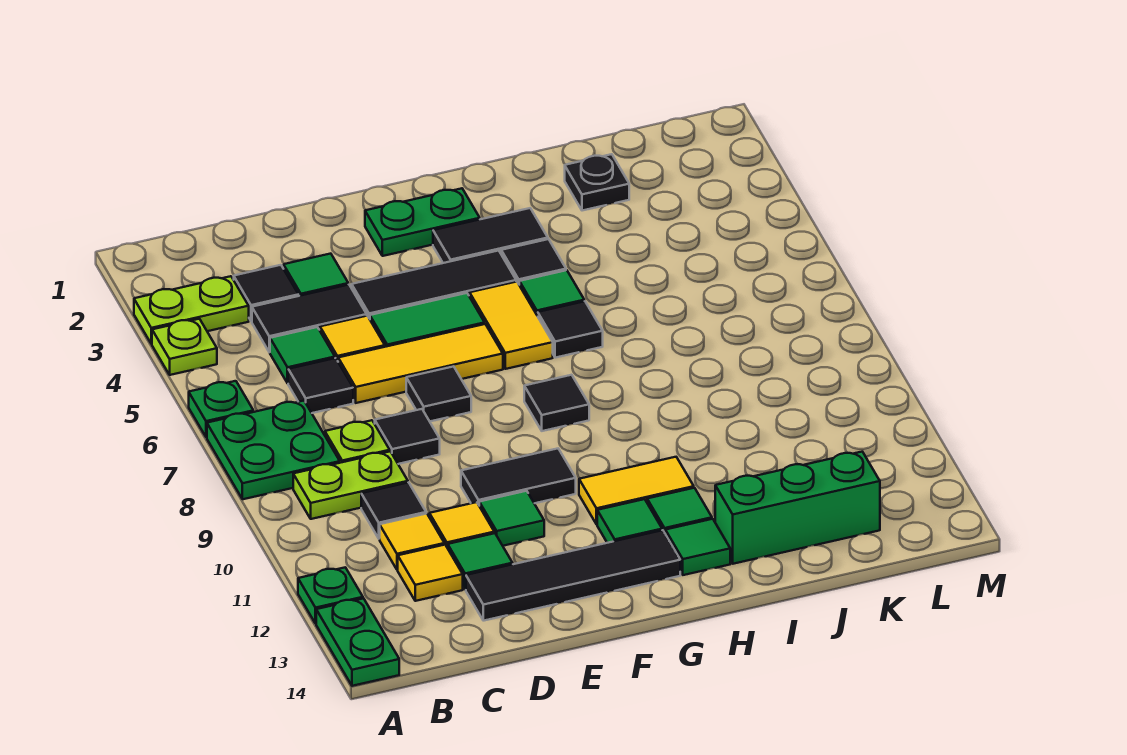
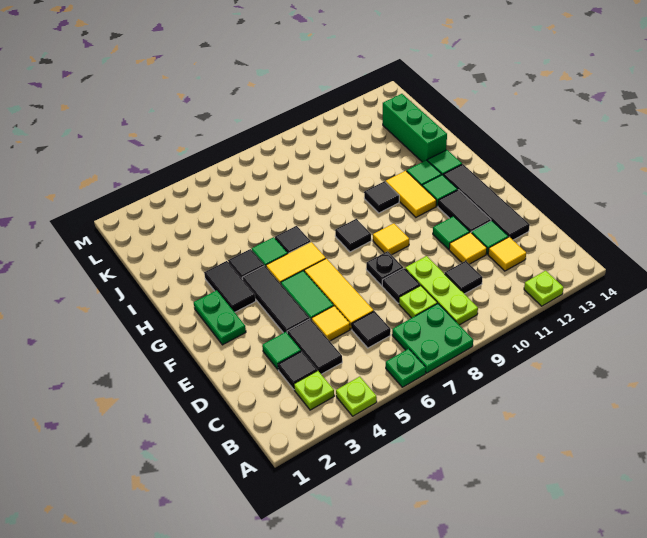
lime plate A3:B3 level 1 -> lime plate B3 level 1
green plate A12 level 1 -> lime plate A12 level 1
green plate A13:A14 level 1 -> none
lime plate B9:C9 level 1 -> lime plate B9:D9 level 1
green tile C5 level 1 -> none
yellow tile C11 level 1 -> yellow tile F9 level 1
black tile E7 level 1 -> black tile H10 level 1
black tile E10:F10 level 1 -> black tile E12:F12 level 1
black plate J2 level 1 -> black plate E8 level 1

